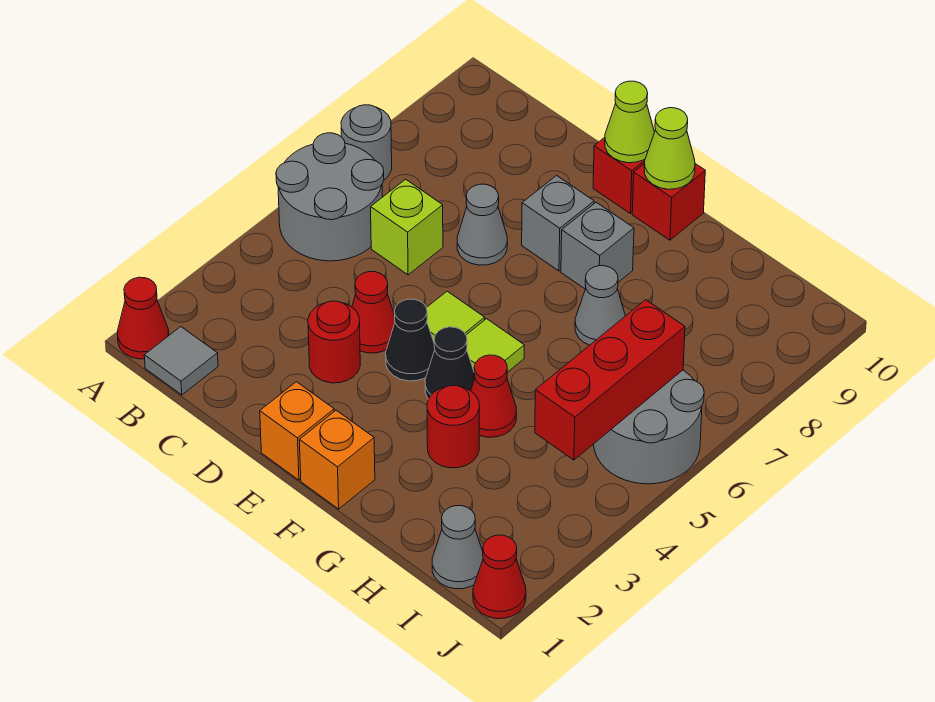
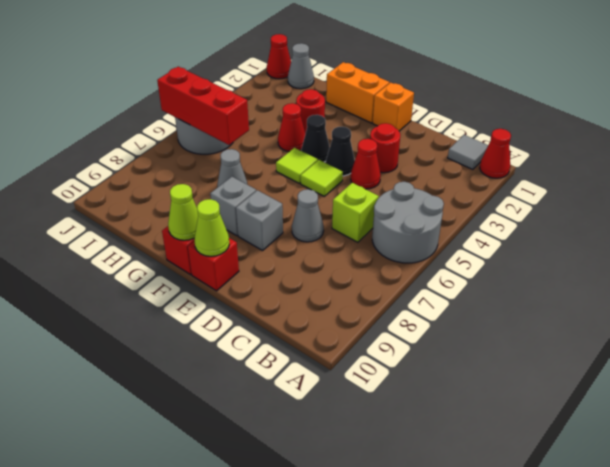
grey round brick A7 level 1 -> none
orange brick F1 level 1 -> orange brick F1:G1 level 1
red brick I4:I6 level 2 -> red brick H6:J6 level 2

